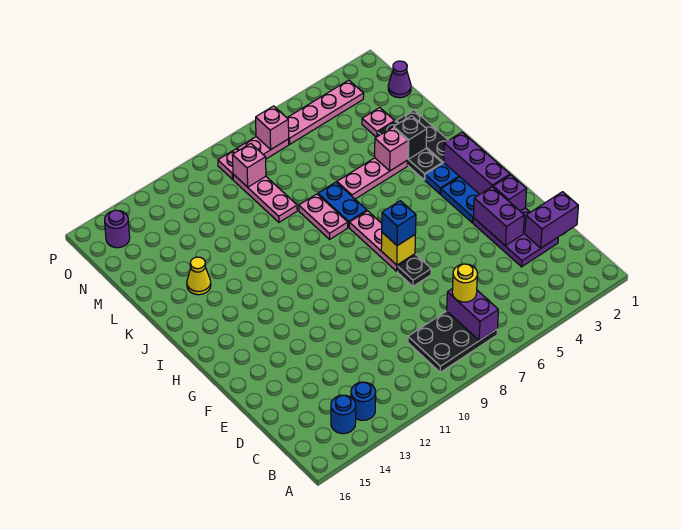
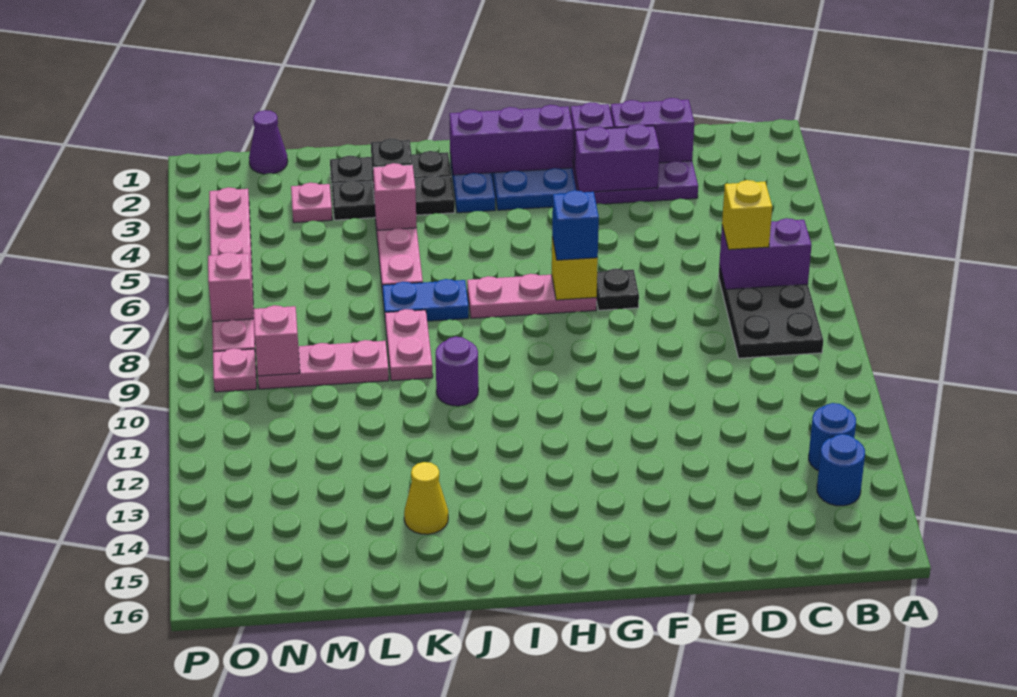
yellow round brick C7 level 3 -> yellow brick C7 level 3
purple brick D1:D2 level 2 -> purple brick D2:E2 level 2
pink plate J8:K8 level 1 -> pink plate K8:K9 level 1
purple round brick O15 level 1 -> purple round brick J10 level 1

